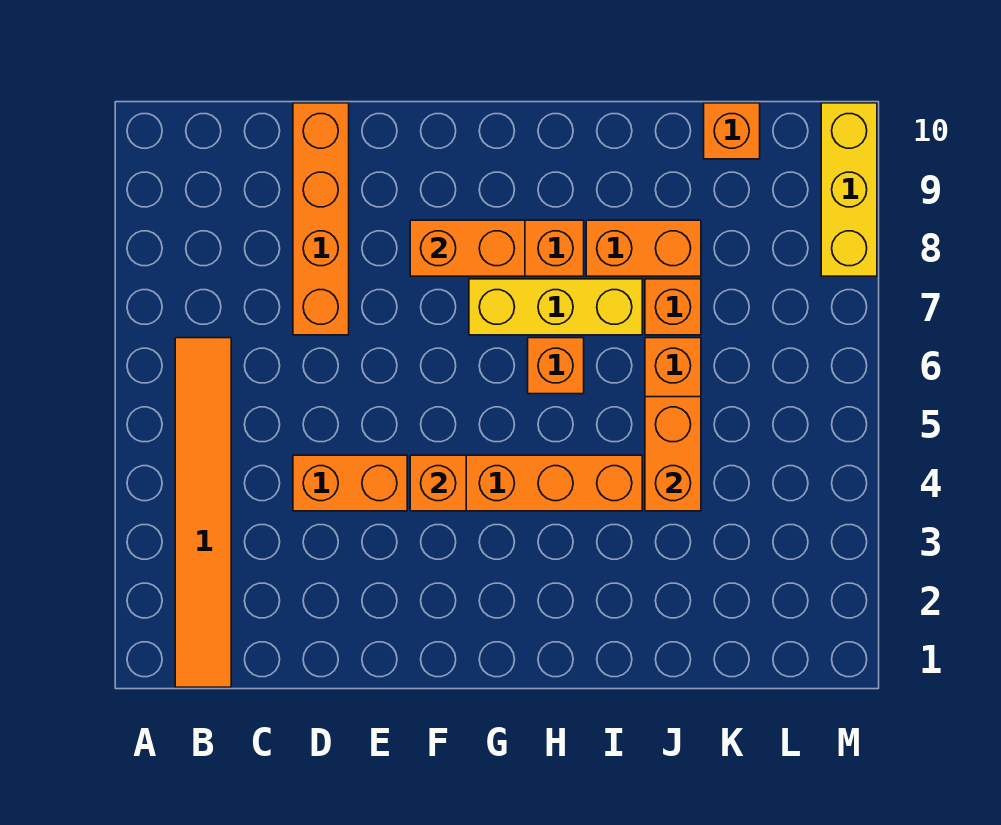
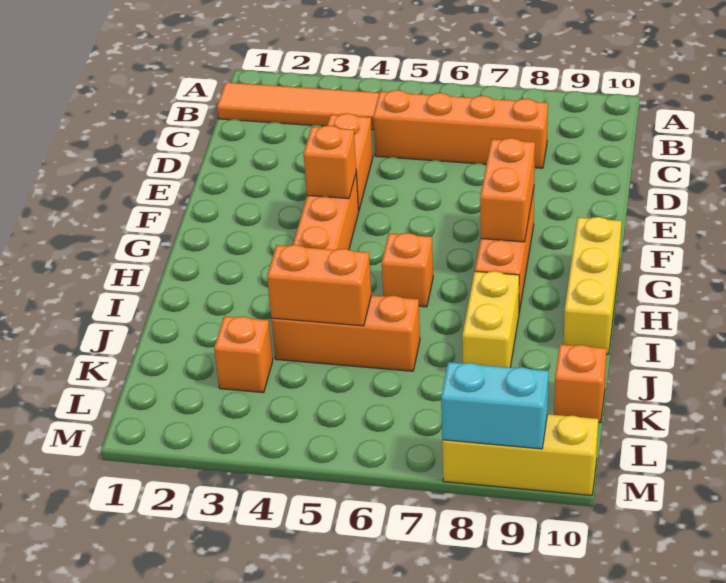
orange brick D7:D10 level 1 -> orange brick C5:C8 level 1
yellow brick G7:I7 level 1 -> yellow brick G10:I10 level 1
orange brick I8:J8 level 1 -> yellow brick I8:J8 level 1
orange brick J7 level 1 -> orange brick K3 level 1
none -> cyan brick M8:M9 level 2

